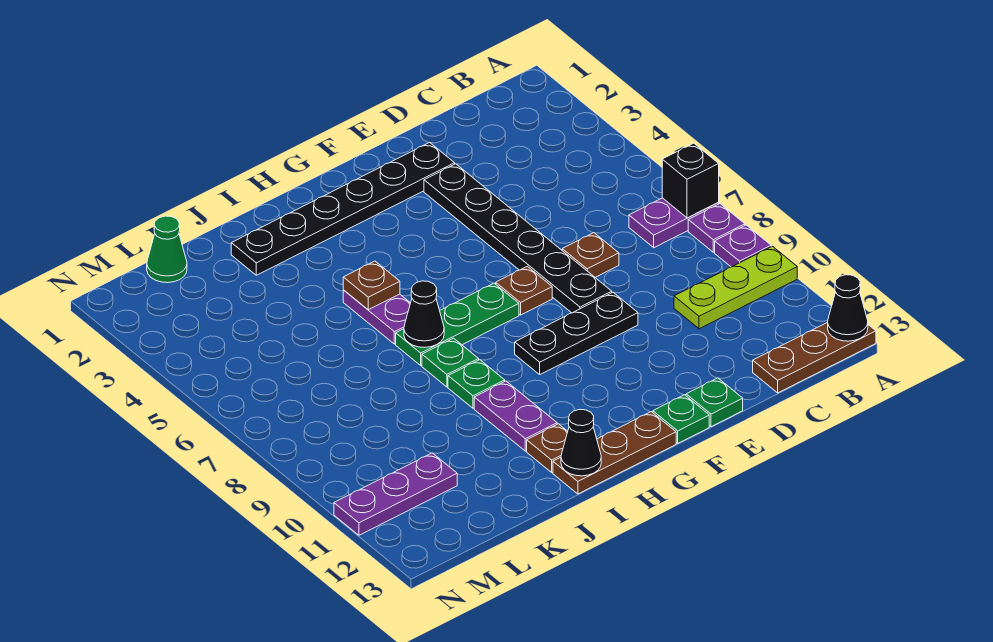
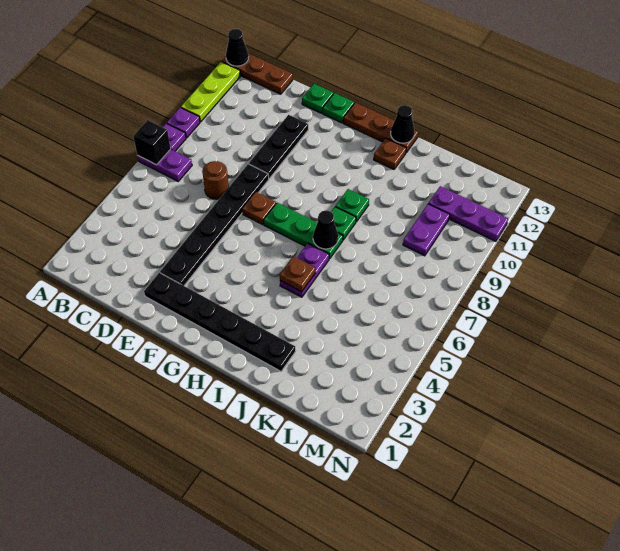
lime plate A10:C10 level 1 -> lime plate A10:A12 level 1
brown plate D7 level 1 -> brown round brick D7 level 1
black plate E9:G9 level 1 -> black plate E9:E11 level 1
purple plate I10:I11 level 1 -> purple plate L9:L10 level 1
green cone L1 level 1 -> none

